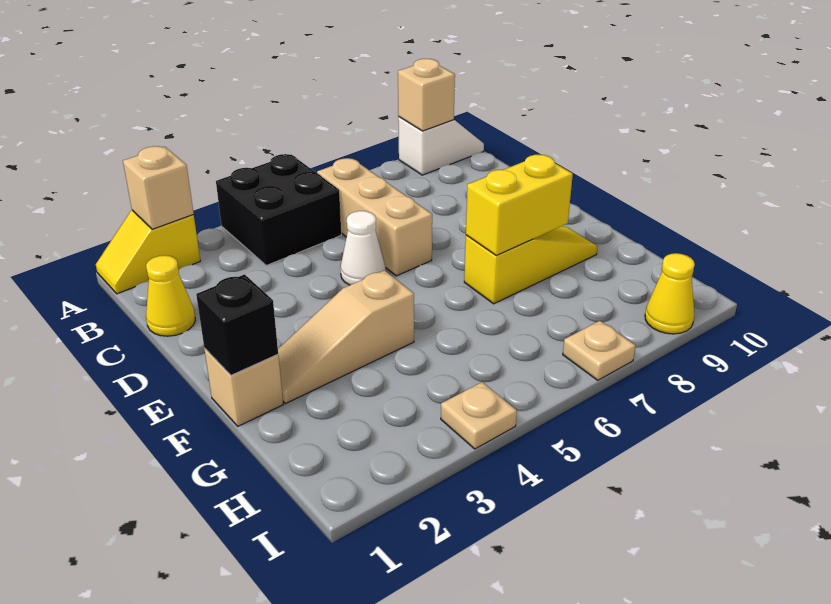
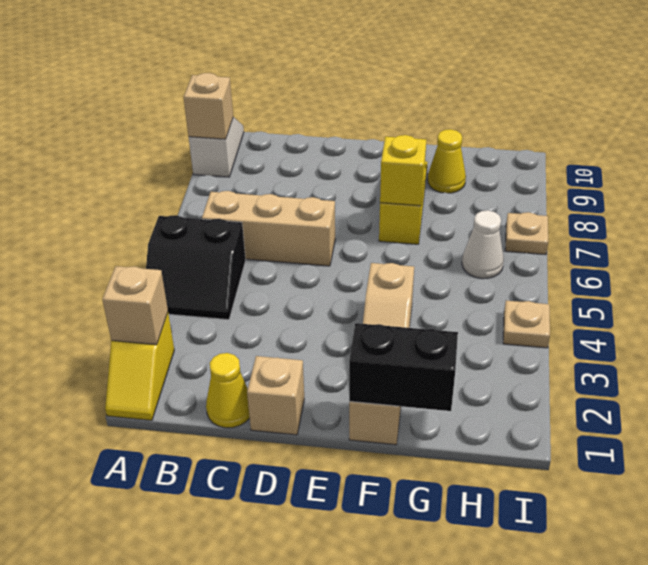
black brick A4:B5 level 1 -> black slope A4:B5 level 1 top 5
none -> tan brick D1 level 1
white cone D5 level 1 -> white cone H6 level 1
black brick F1 level 2 -> black brick F1:G1 level 2
yellow brick F7:F8 level 2 -> yellow brick F7 level 2
yellow cone I9 level 1 -> yellow cone G9 level 1

